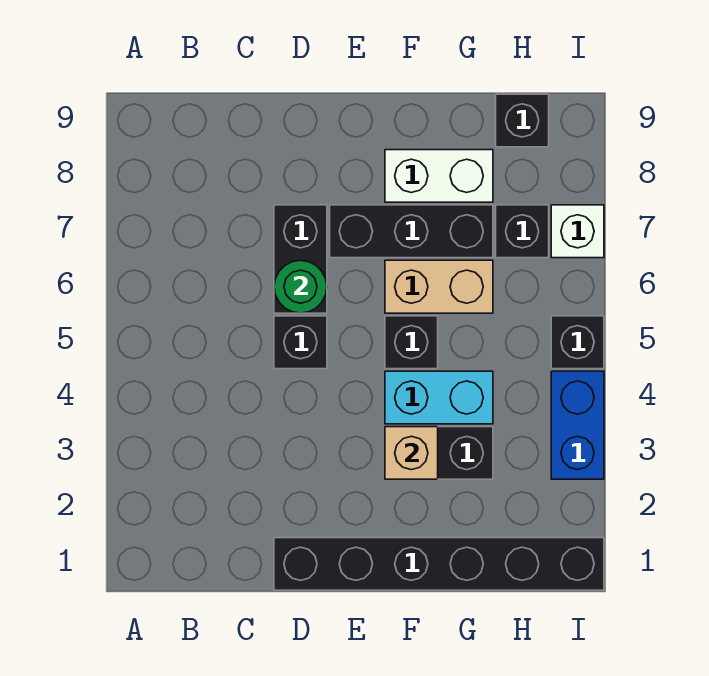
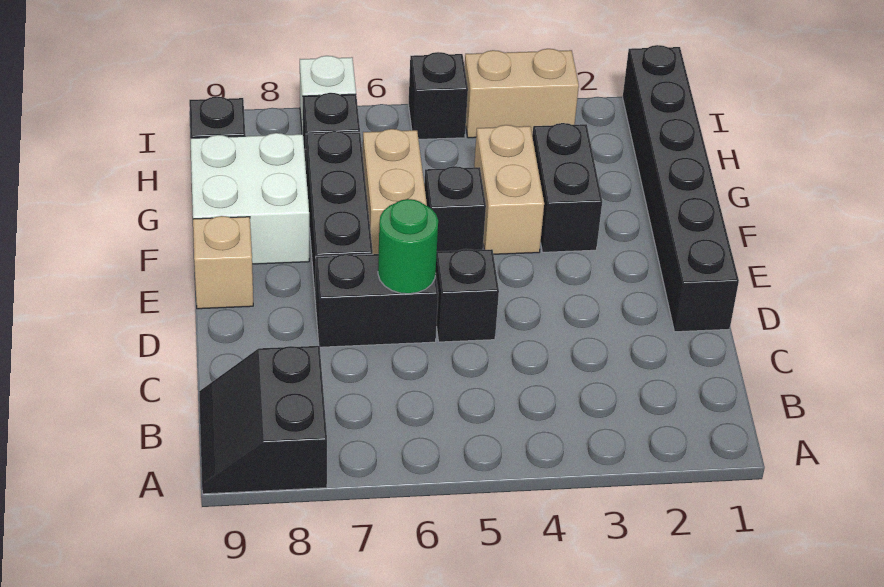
none -> black slope A8:B9 level 1 top 8
tan brick F3 level 2 -> tan brick E9 level 1
cyan brick F4:G4 level 1 -> tan brick F4:G4 level 1
white brick F8:G8 level 1 -> white brick F8:G9 level 1
blue brick I3:I4 level 1 -> tan brick I3:I4 level 1

